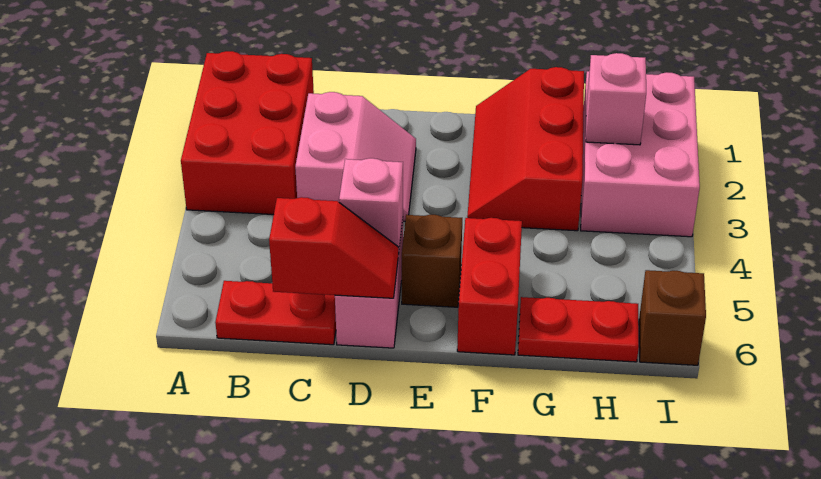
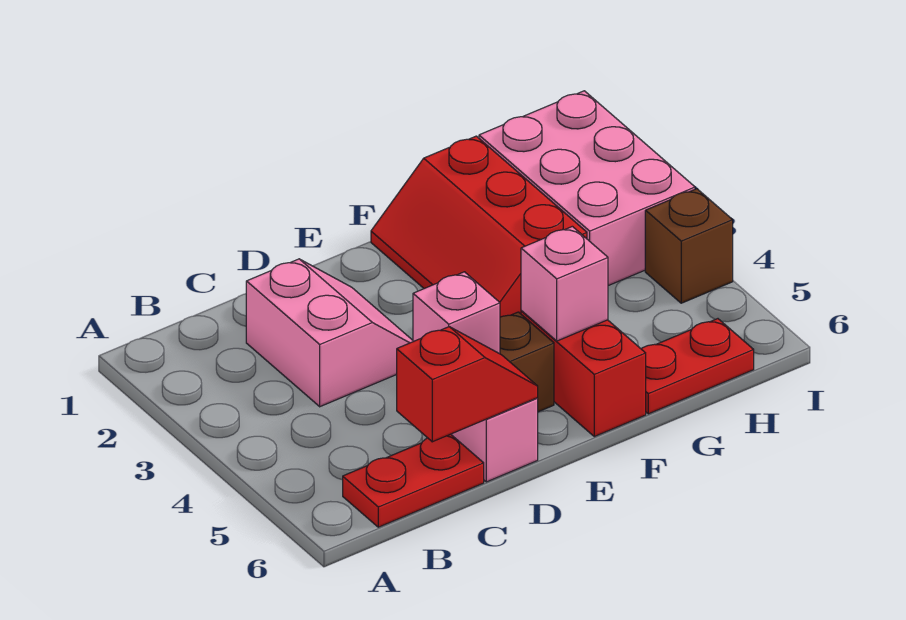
red brick A1:B3 level 1 -> none
pink brick H2 level 2 -> pink brick F5 level 2
brown brick I6 level 1 -> brown brick I4 level 1

